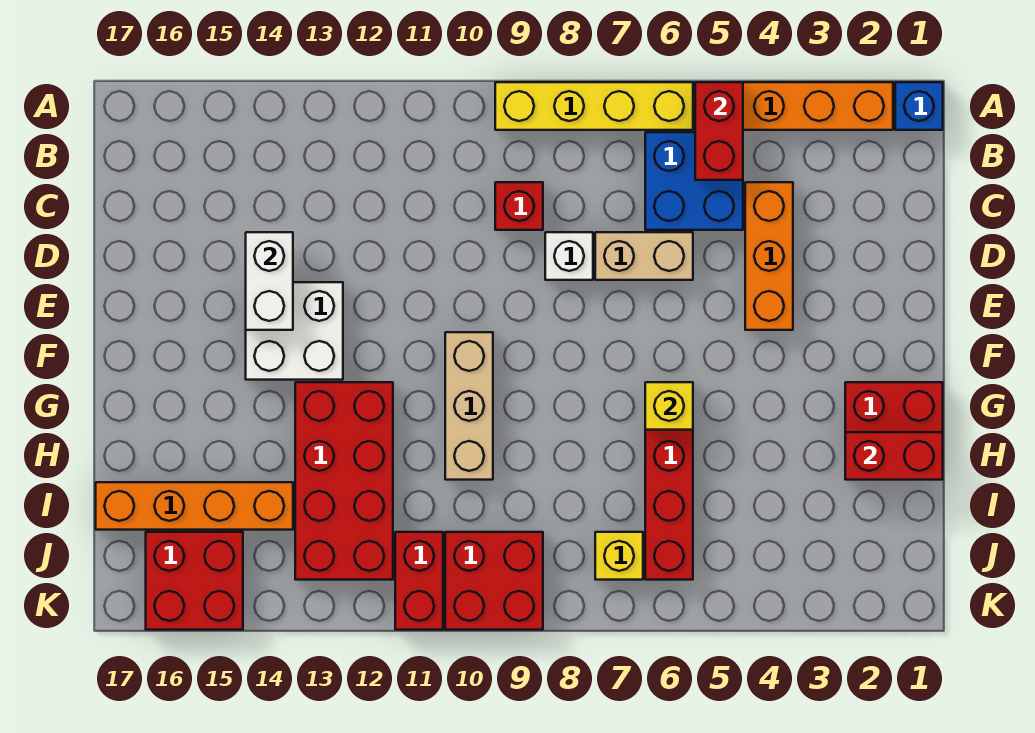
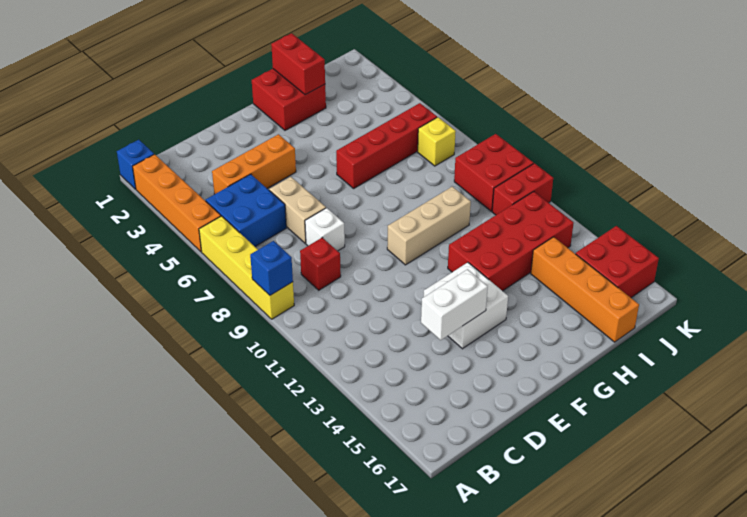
red brick A5:B5 level 2 -> none
none -> blue brick A9 level 2
yellow brick G6 level 2 -> none

